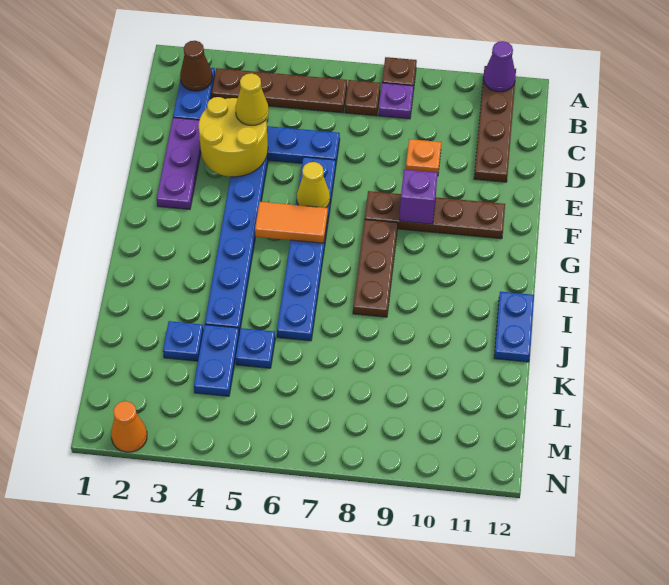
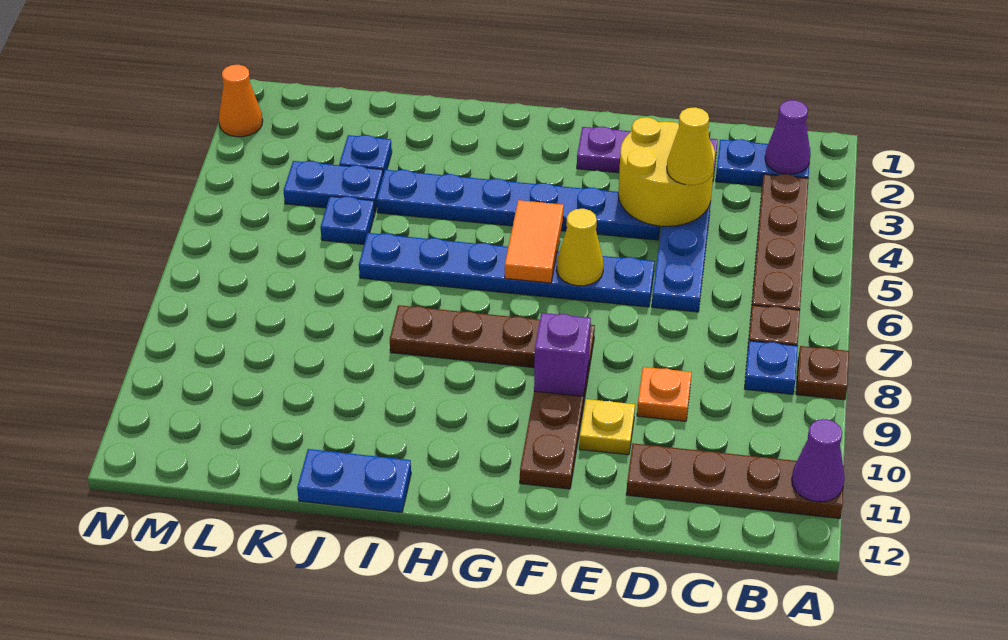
brown cone B2 level 2 -> purple cone B2 level 2
purple plate B8 level 1 -> blue plate B8 level 1
none -> yellow plate E10 level 1

